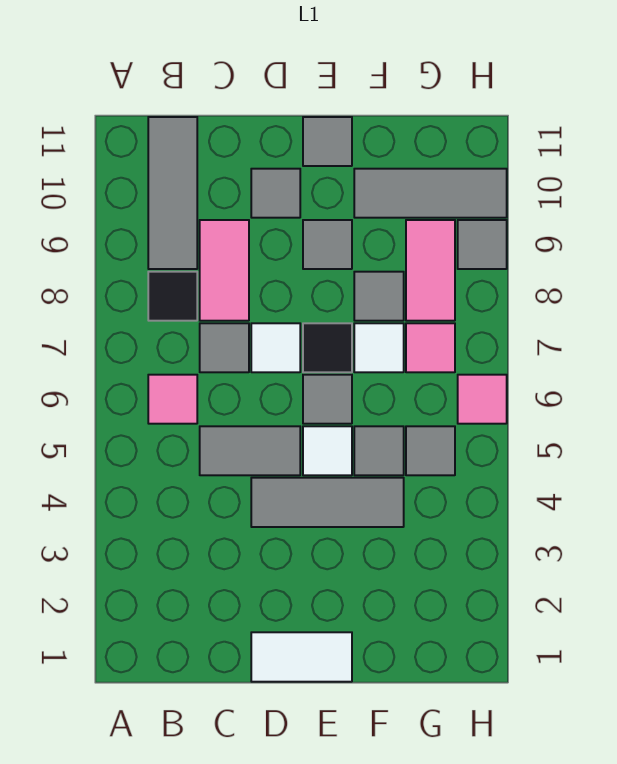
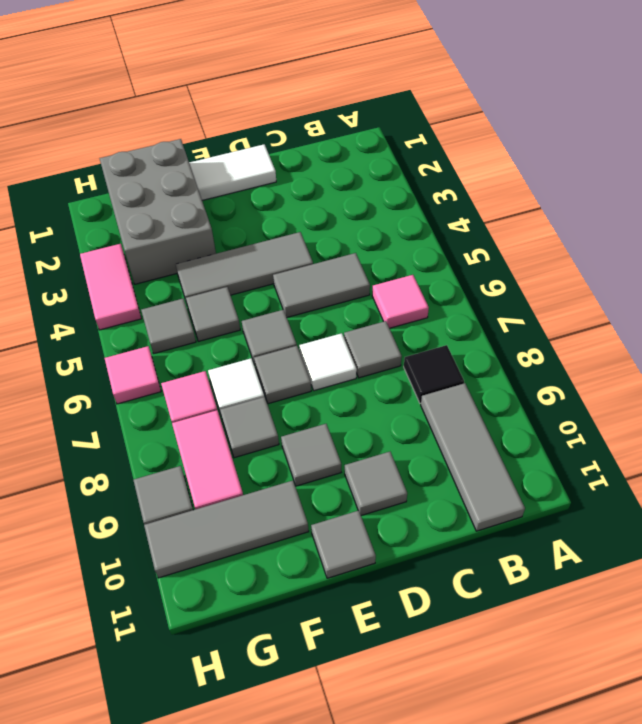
pink tile C8:C9 level 1 -> pink tile H3:H4 level 1
white tile E5 level 1 -> none
black tile E7 level 1 -> grey tile E7 level 1
none -> grey brick F1:G3 level 1

